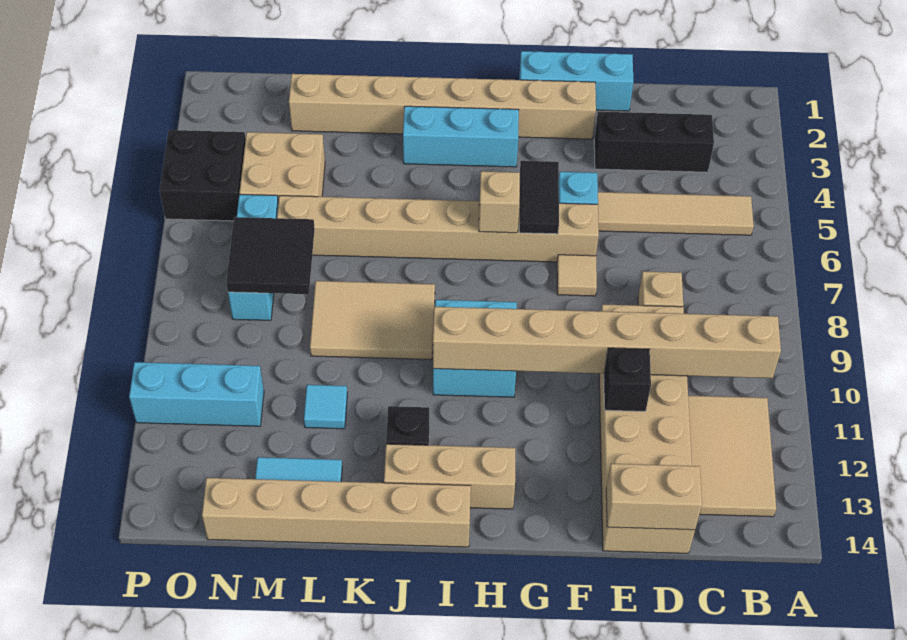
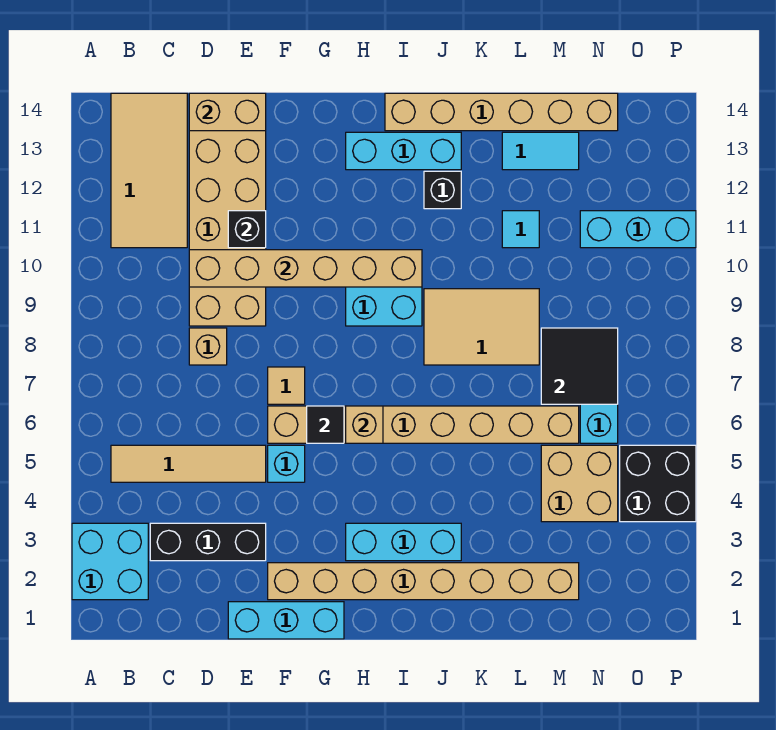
none -> cyan brick A2:B3 level 1
tan brick B10:I10 level 2 -> tan brick D10:I10 level 2
tan tile B11:C13 level 1 -> tan tile B11:C14 level 1
black tile G5:G6 level 2 -> black tile G6 level 2
tan brick H13:J13 level 1 -> cyan brick H13:J13 level 1

